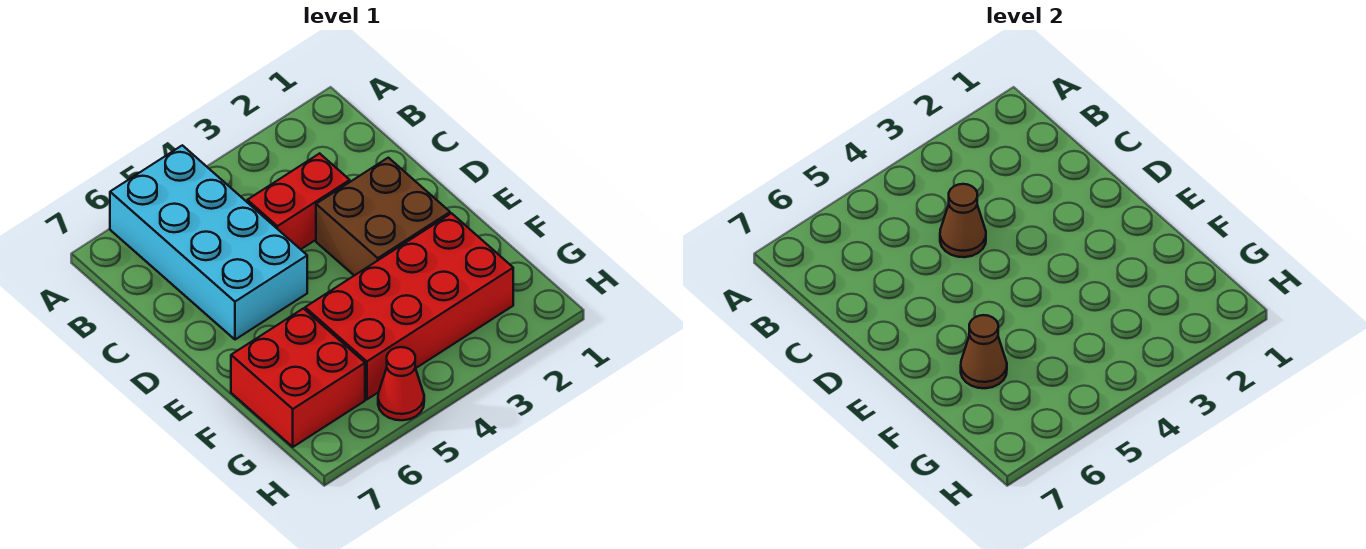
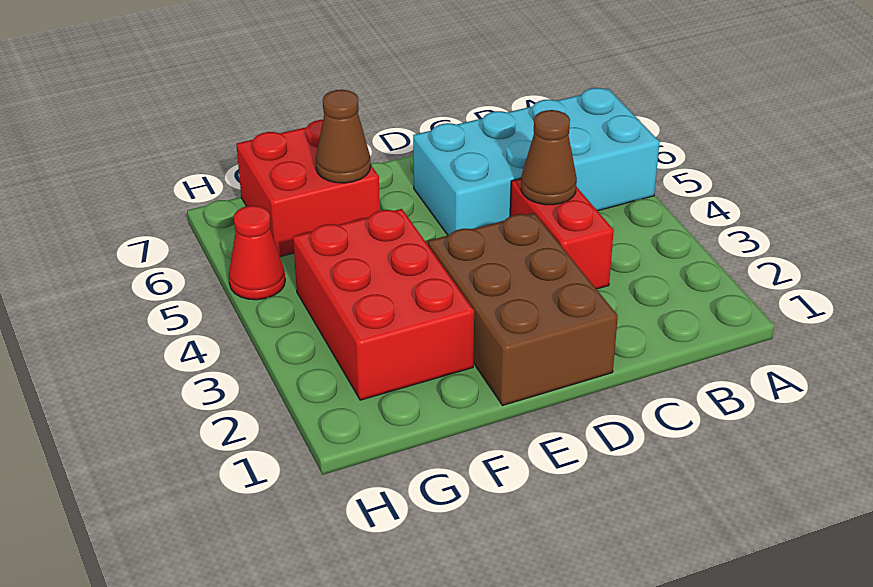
brown brick D2:E3 level 1 -> brown brick D1:E3 level 1
red brick F2:G5 level 1 -> red brick F2:G4 level 1

